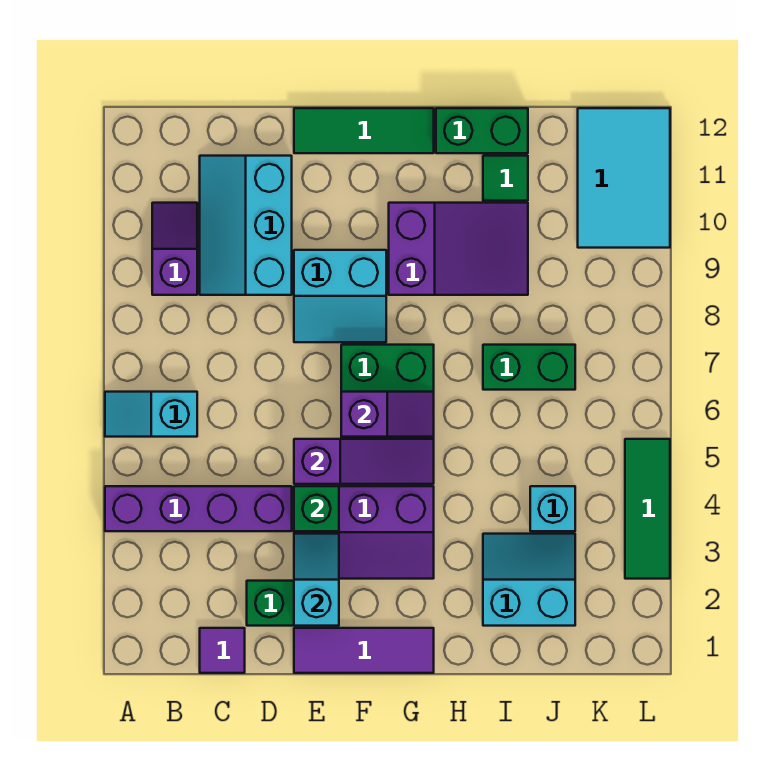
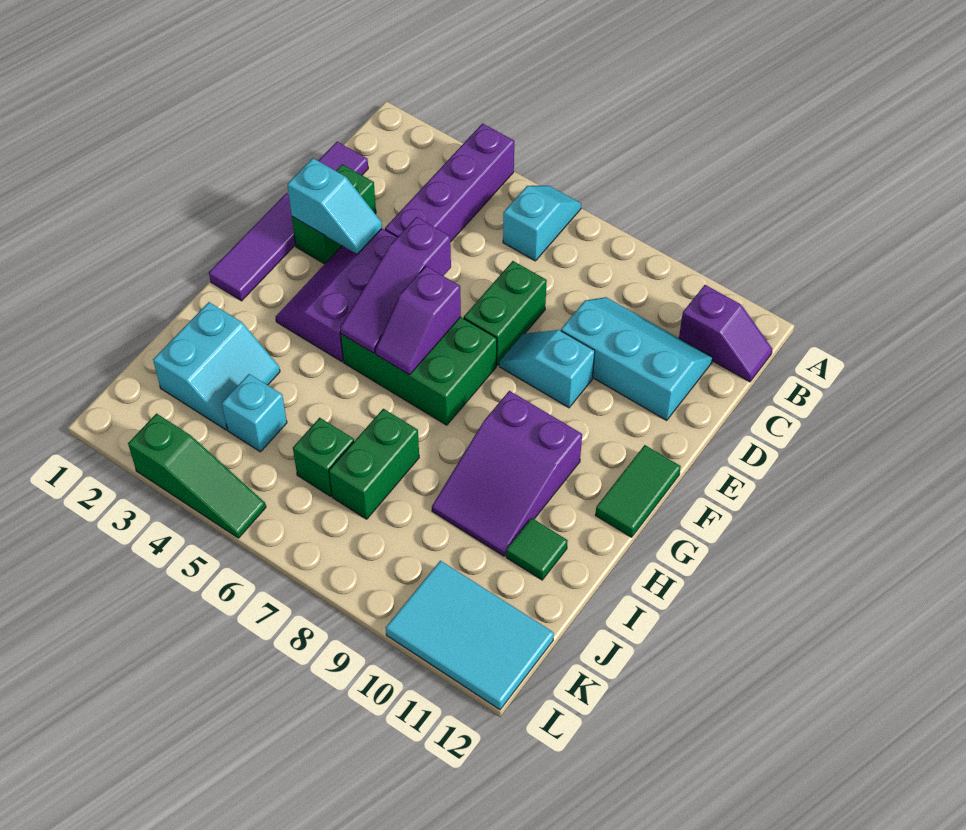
purple slope B9:B10 level 1 top 9 -> purple slope B11:B12 level 1 top 11
green brick E4 level 2 -> green brick J6 level 1
cyan slope E8:F9 level 1 top 9 -> cyan slope E8:E9 level 1 top 9
green tile E12:G12 level 1 -> green tile F12:G12 level 1
green brick H12:I12 level 1 -> green brick D7:E7 level 1
green tile L3:L5 level 1 -> green slope L3:L5 level 1 top 3

